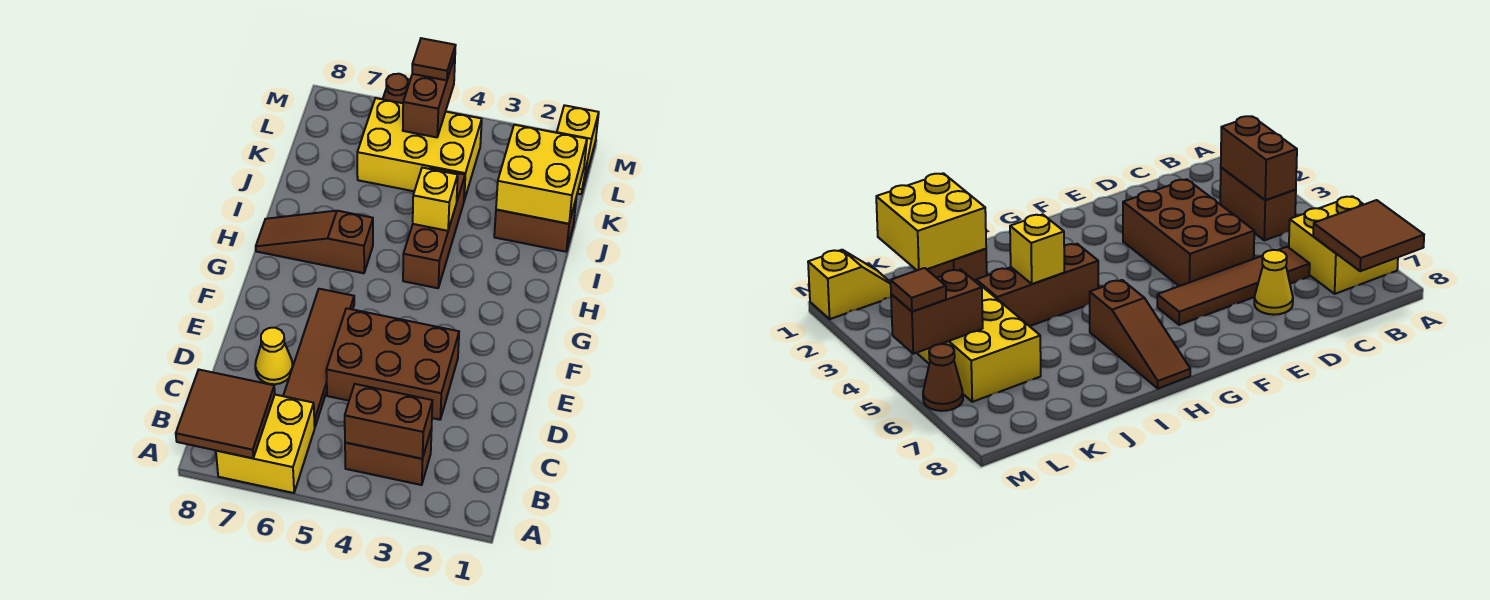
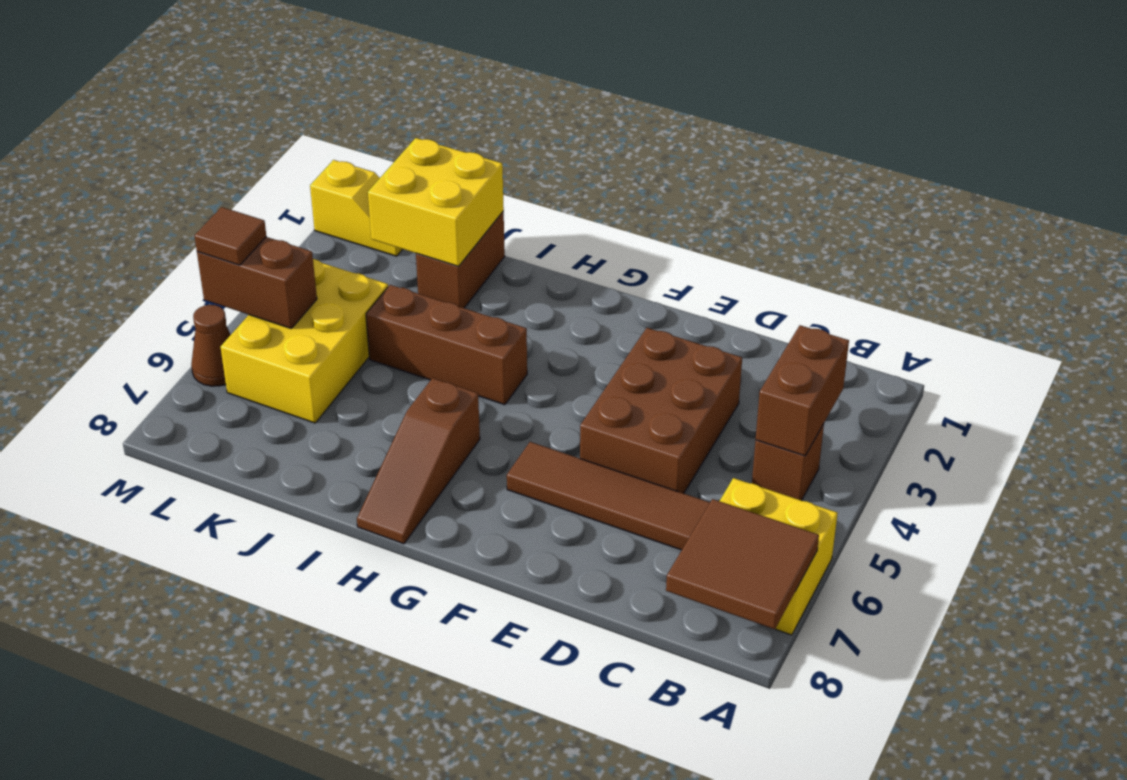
brown brick B3:B4 level 1 -> brown brick B4 level 1
yellow cone D7 level 1 -> none
yellow brick I4 level 2 -> none

